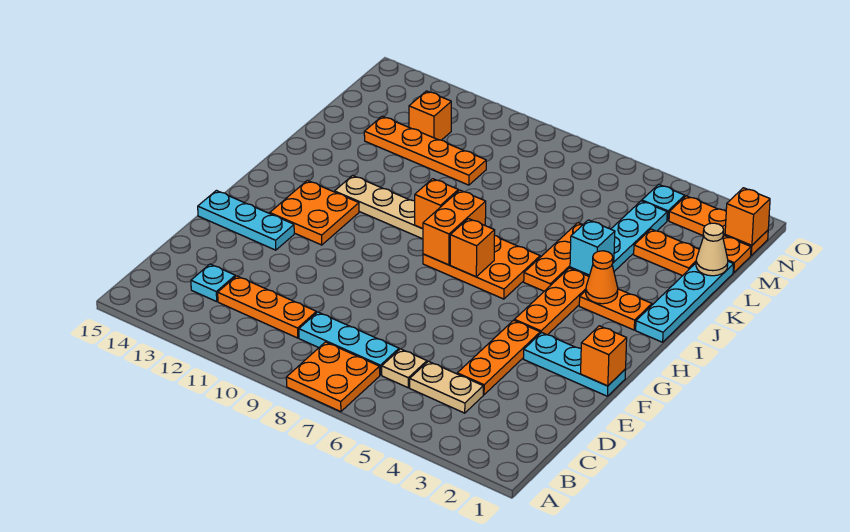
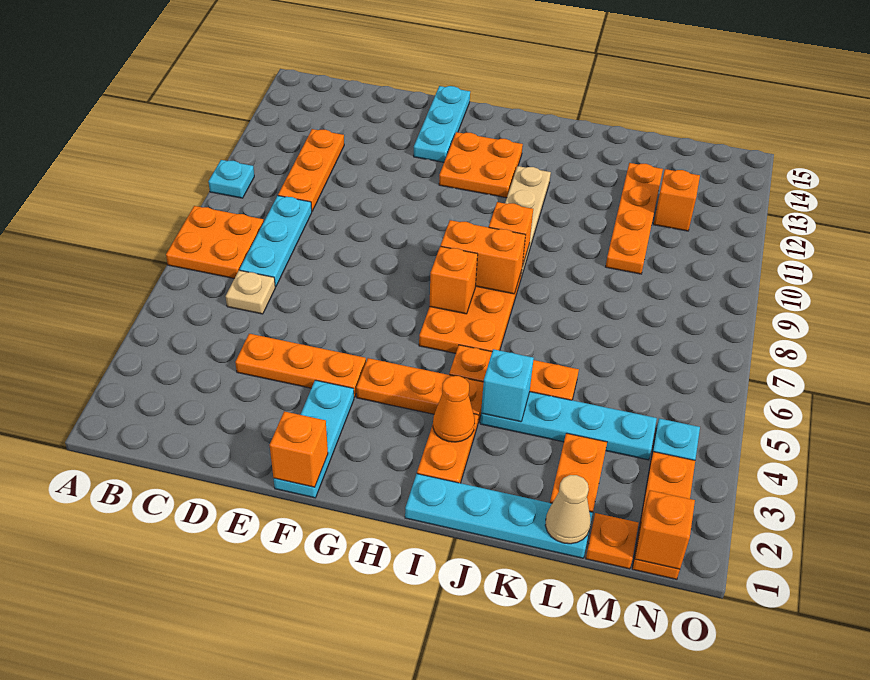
tan plate C4:C5 level 1 -> none
cyan plate C13 level 1 -> cyan plate A10 level 1

